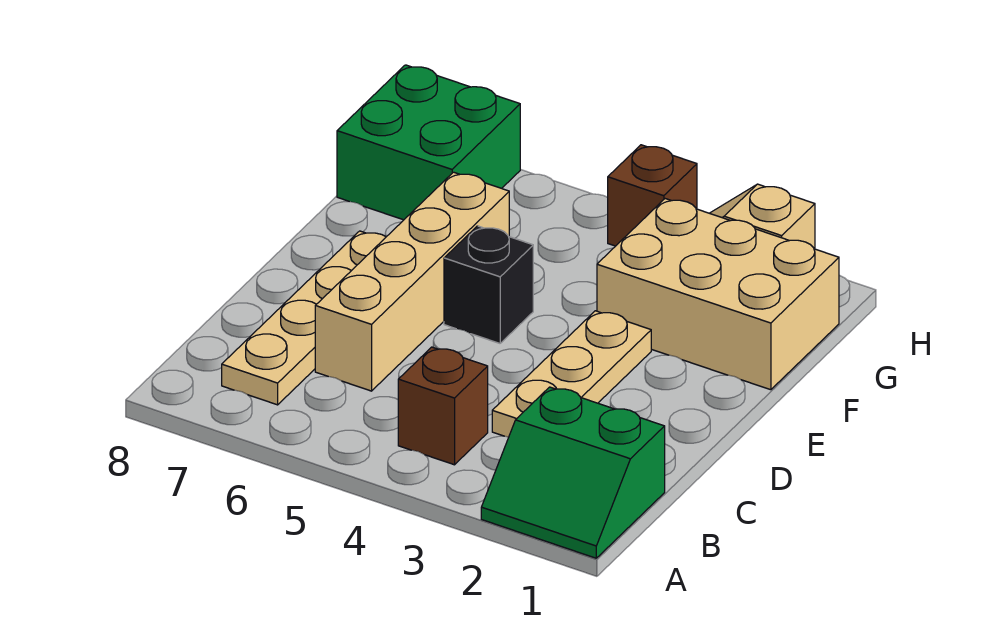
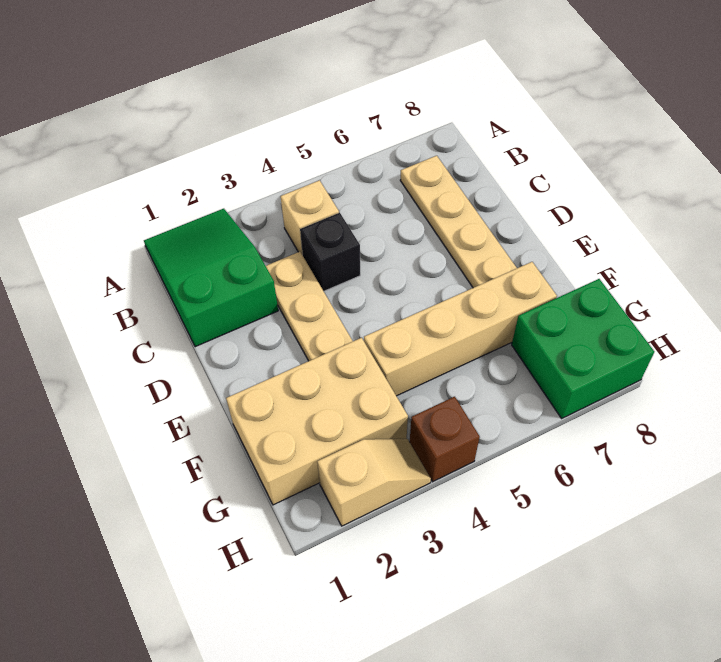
green slope A1:B2 level 1 top B -> green slope A1:C2 level 1 top C
brown brick B4 level 1 -> tan brick B4 level 1
tan brick C6:F6 level 1 -> tan brick F4:F7 level 1
black brick E5 level 1 -> black brick C4 level 1

